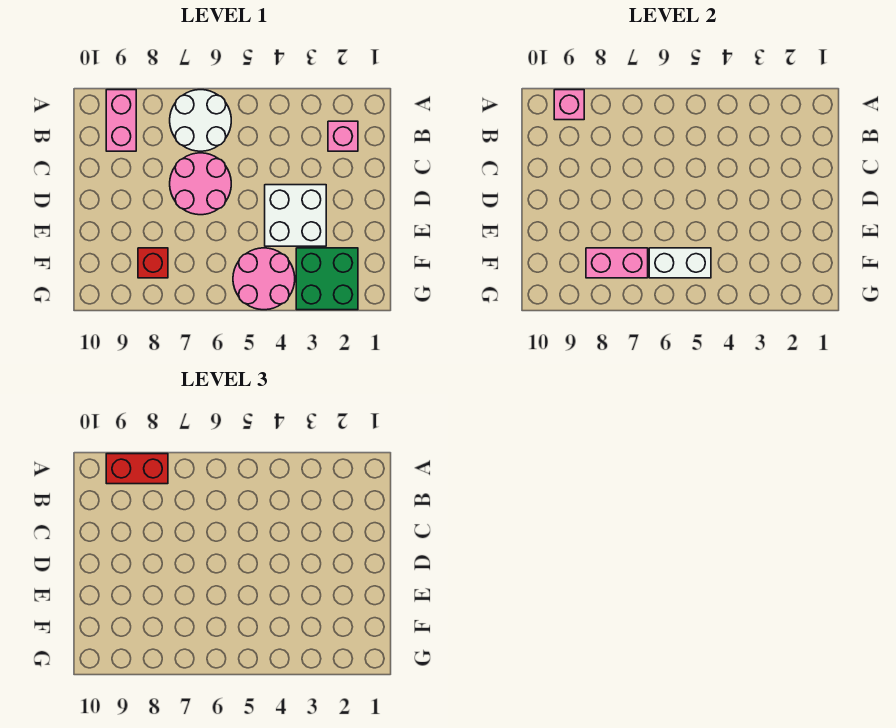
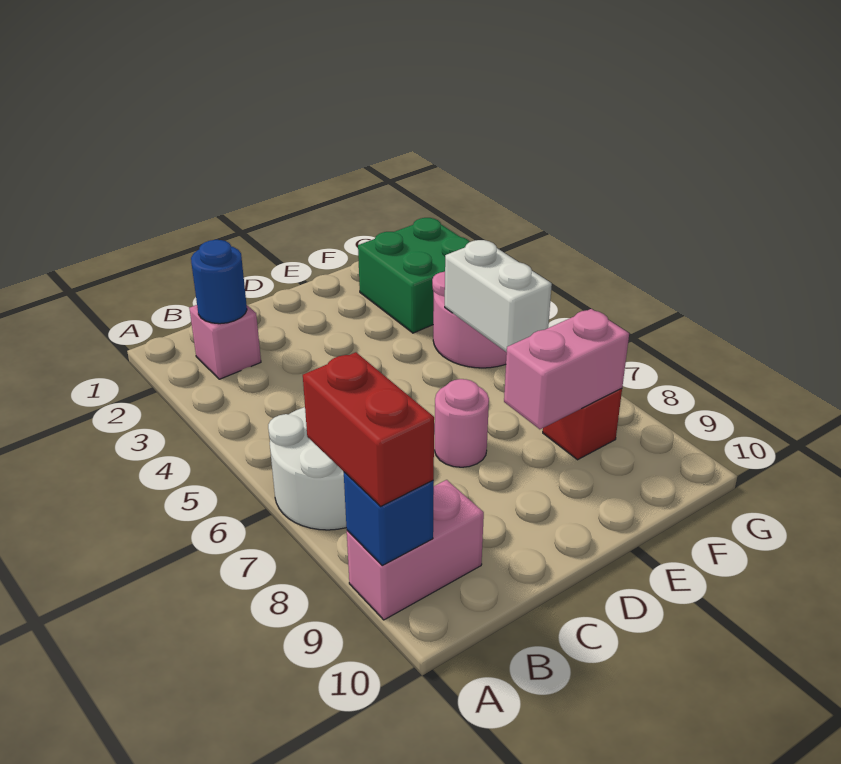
pink brick A9 level 2 -> blue brick A9 level 2
none -> blue round brick B2 level 2
pink round brick C6:D7 level 1 -> pink round brick D7 level 1
white brick D3:E4 level 1 -> none
pink brick F7:F8 level 2 -> pink brick E8:F8 level 2

